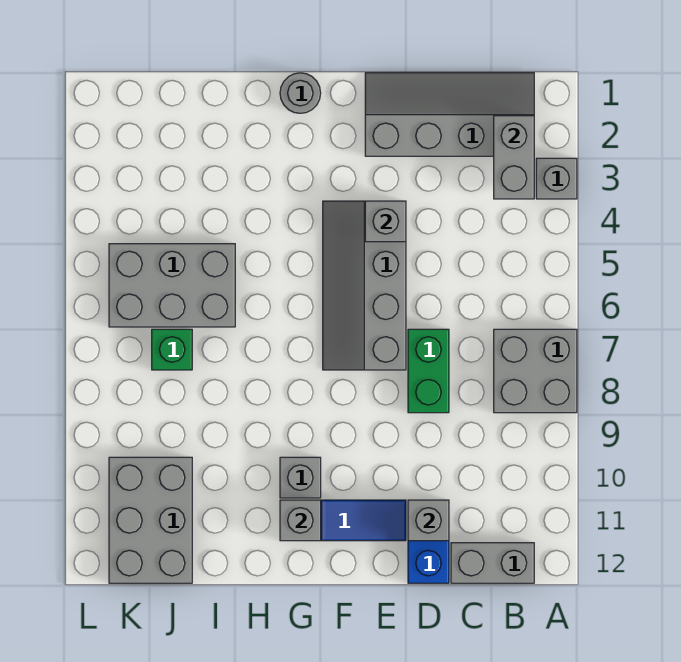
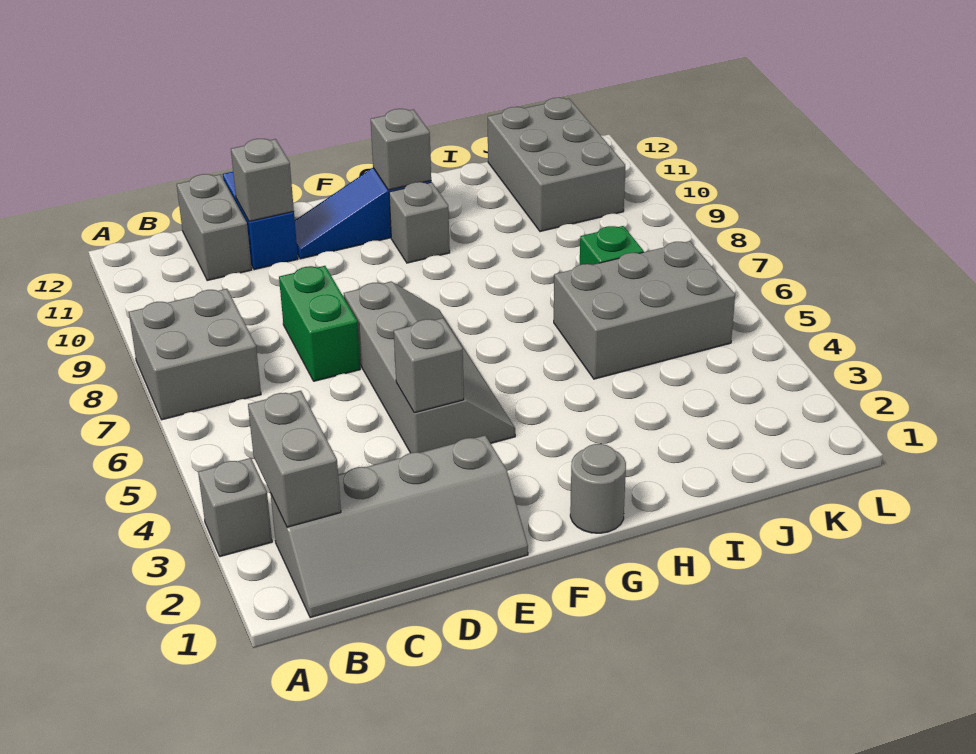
grey brick B12:C12 level 1 -> grey brick C11:C12 level 1

